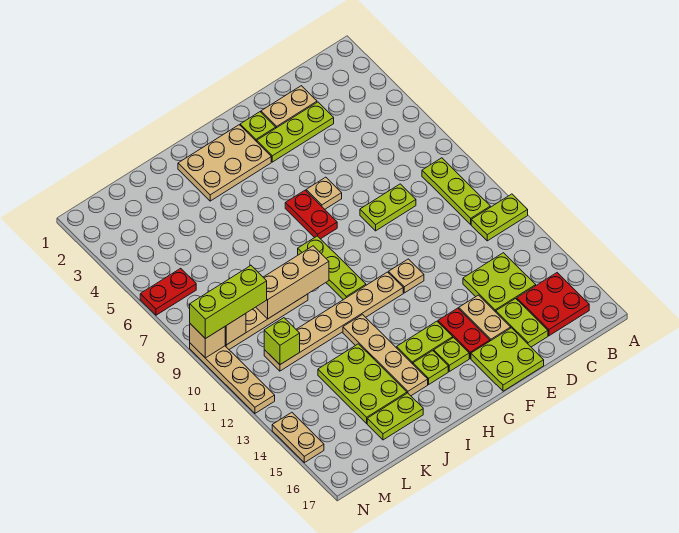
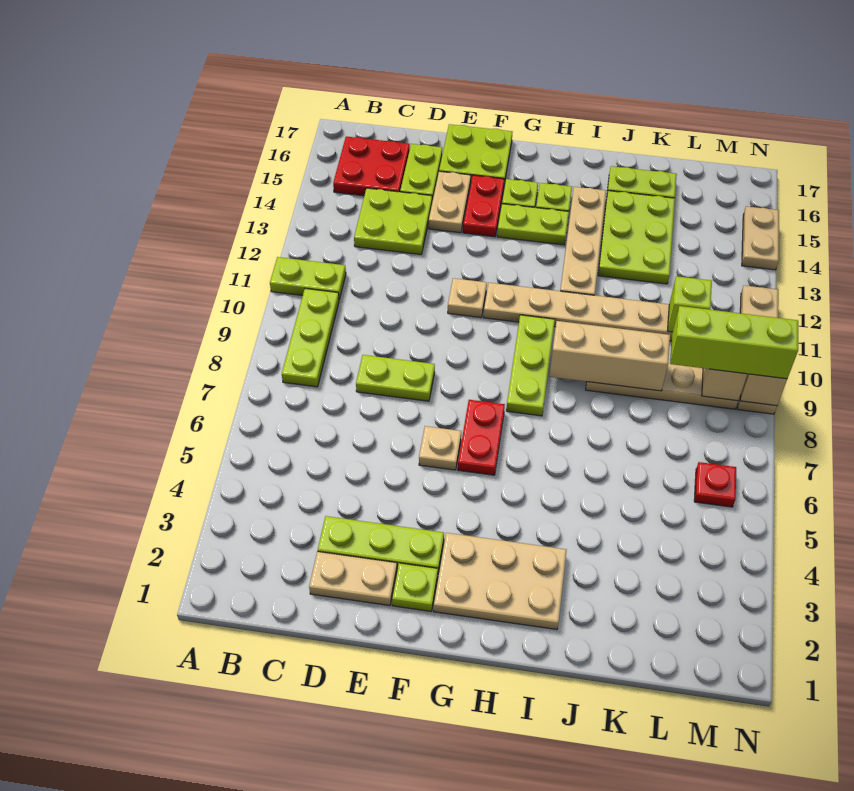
red plate M6:N6 level 1 -> red plate M6 level 1

